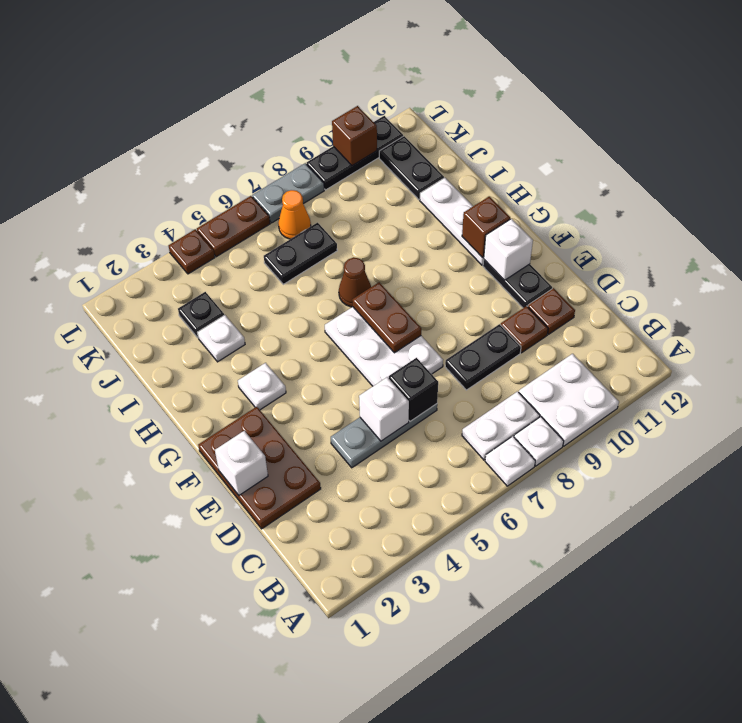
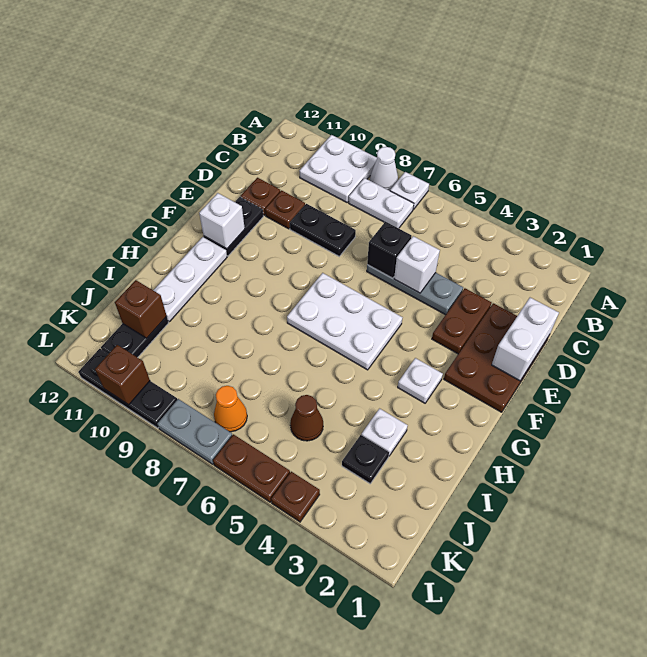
white plate A8 level 1 -> white cone A8 level 1
white brick E1 level 2 -> white brick D1:E1 level 2
white plate E6:G7 level 1 -> white plate F5:G7 level 1
brown plate F7:G7 level 2 -> brown plate D3:E3 level 1
brown brick G11 level 2 -> brown brick J11 level 2
brown cone H7 level 1 -> brown cone J5 level 1
black plate J6:J7 level 1 -> none

